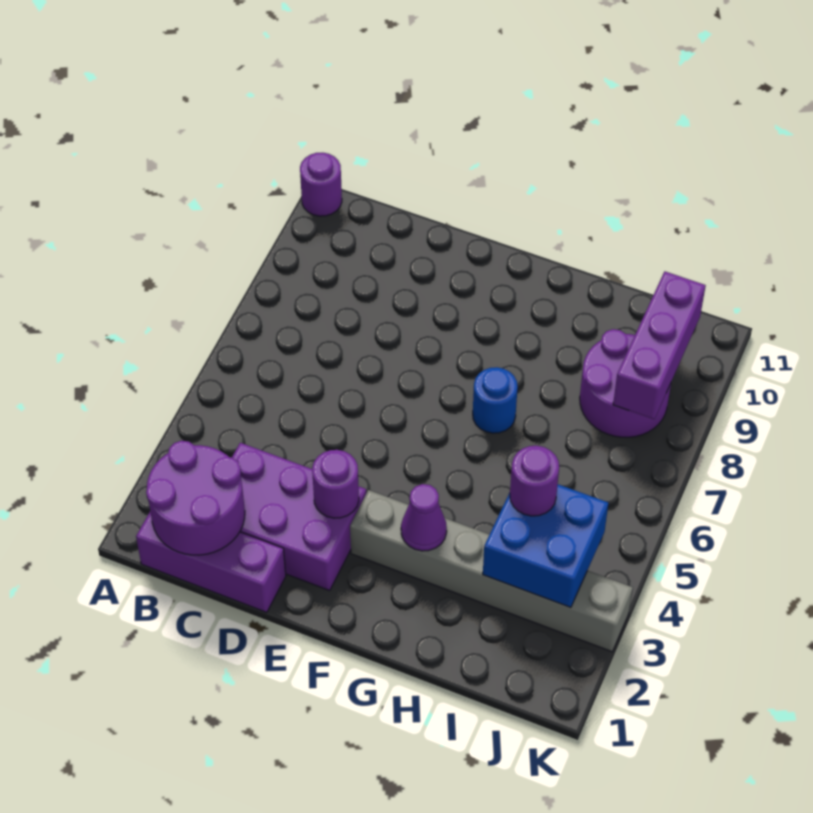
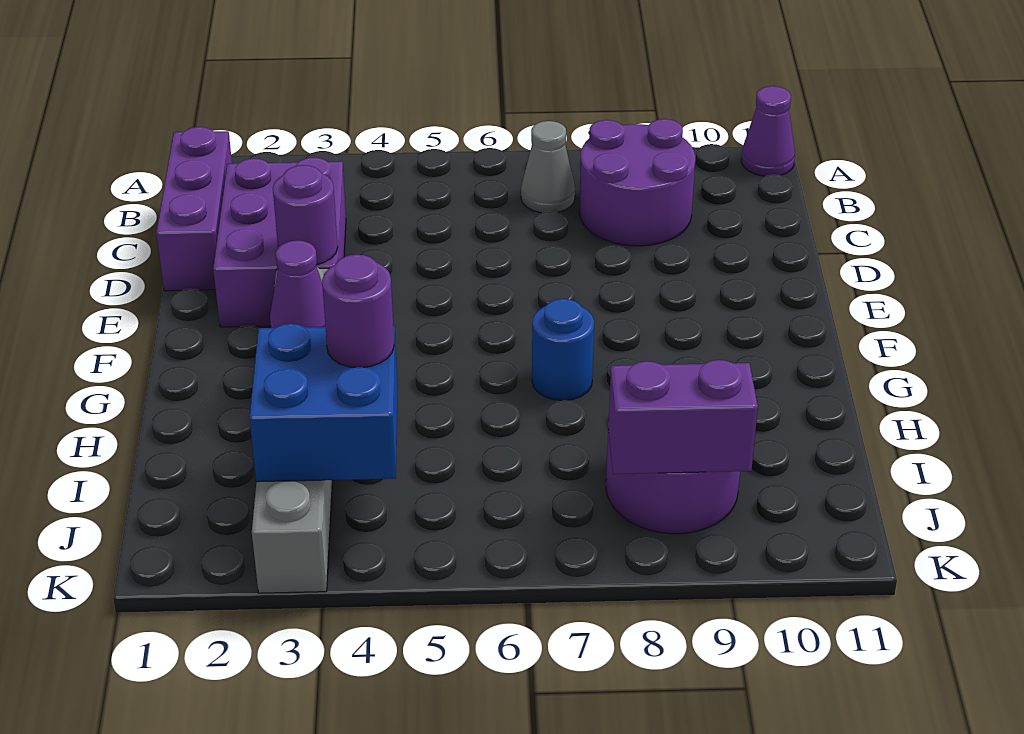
purple round brick A11 level 1 -> purple cone A11 level 1
purple round brick B1:C2 level 2 -> purple round brick B8:C9 level 1
none -> grey cone B7 level 1
purple brick J8:J10 level 2 -> purple brick J8:J9 level 2

